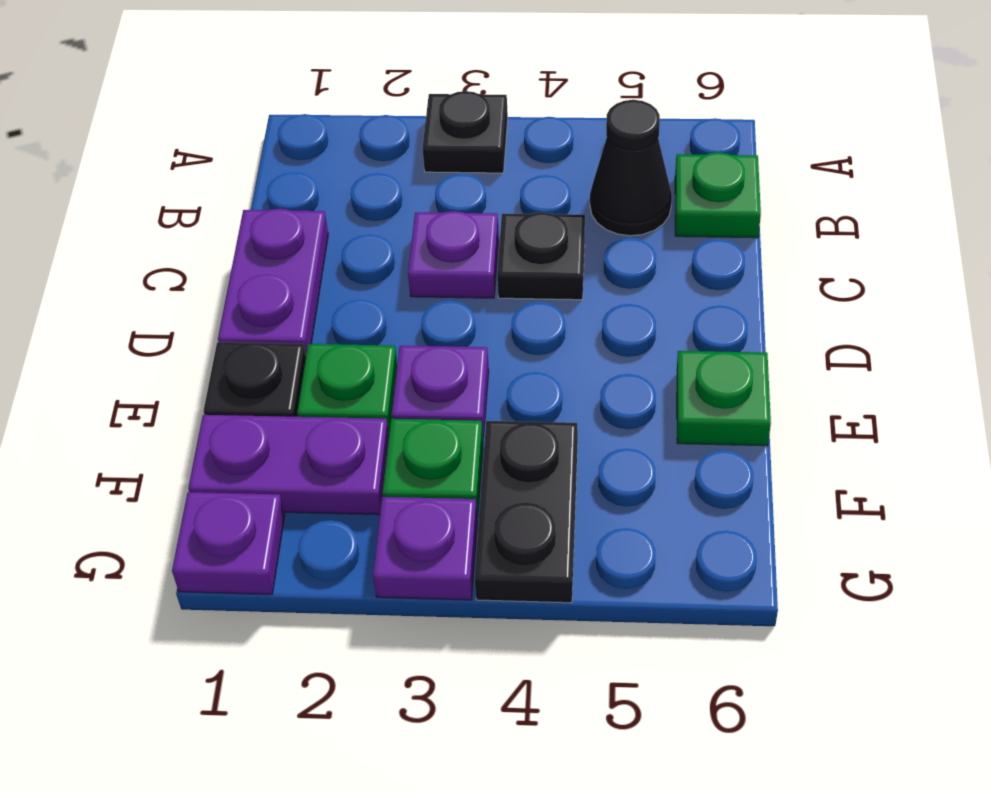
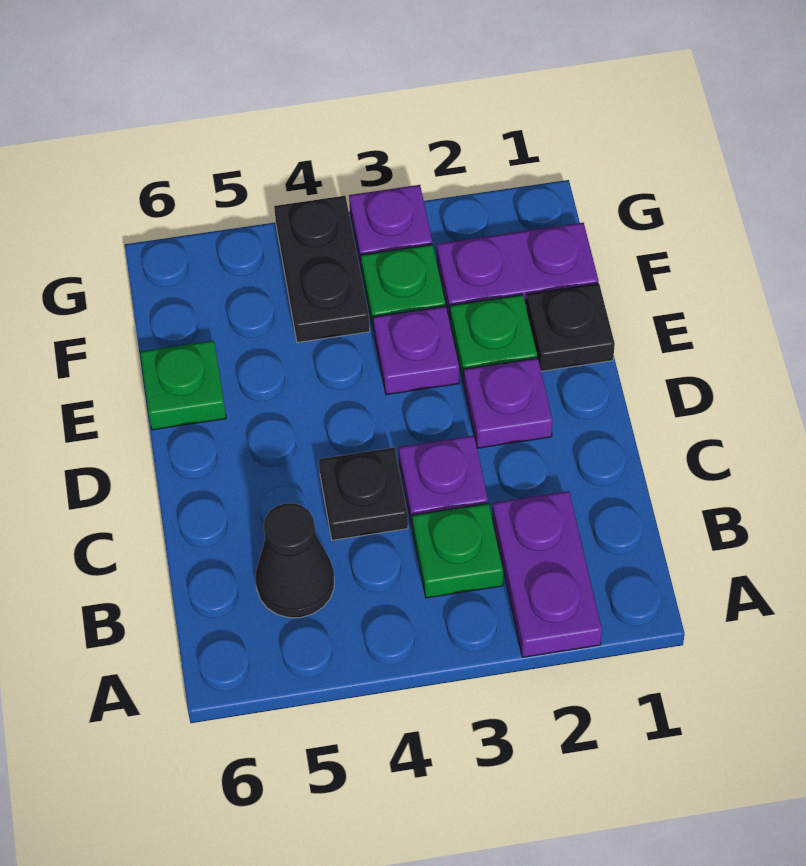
black plate A3 level 1 -> none
green plate B6 level 1 -> green plate B3 level 1
purple plate C1:D1 level 1 -> purple plate A2:B2 level 1
purple plate G1 level 1 -> purple plate D2 level 1

